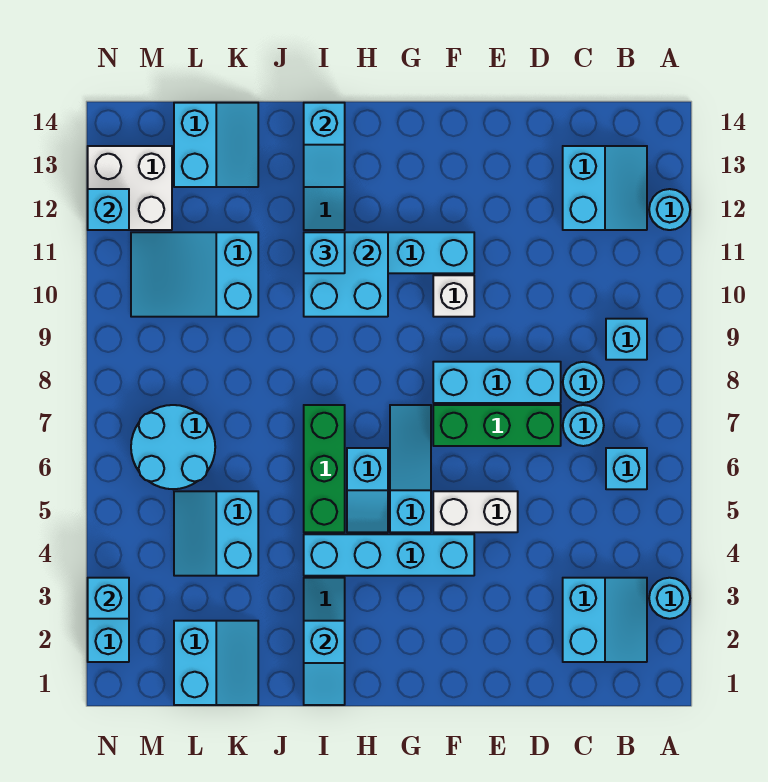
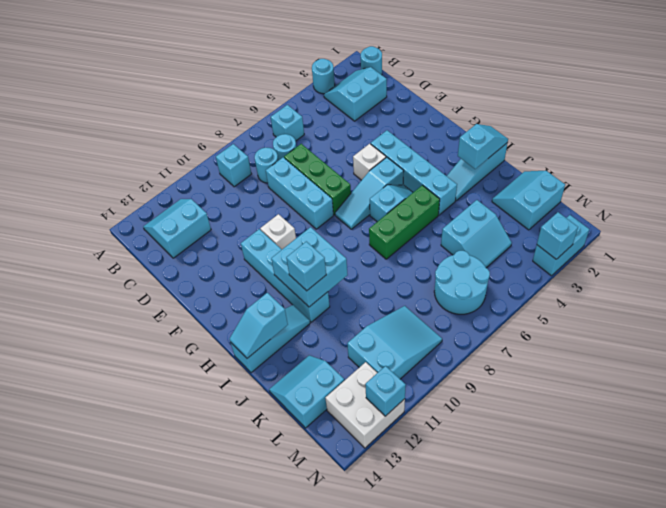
cyan round brick A12 level 1 -> cyan round brick B1 level 1
white brick E5:F5 level 1 -> white brick F5 level 1
cyan slope I13:I14 level 2 top 14 -> cyan slope I13:I14 level 2 top 13
cyan slope K10:M11 level 1 top K -> cyan slope L9:M11 level 1 top 11

